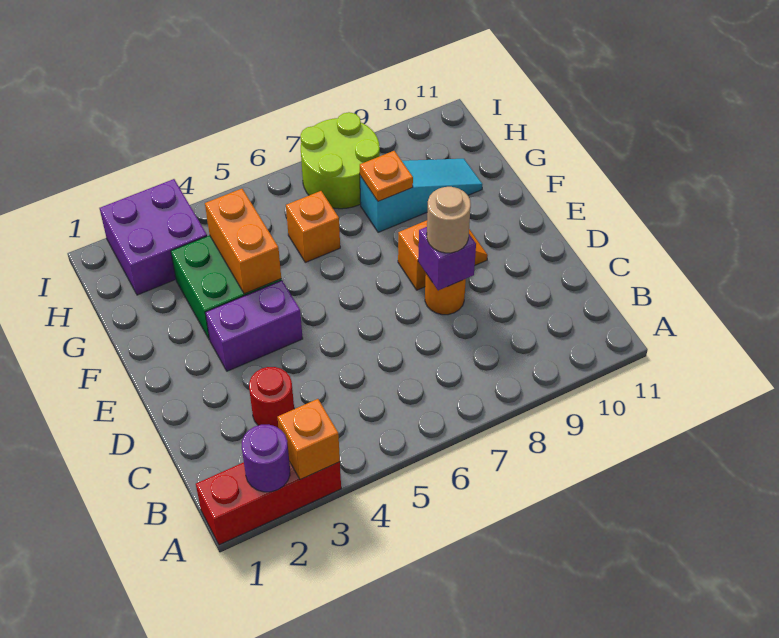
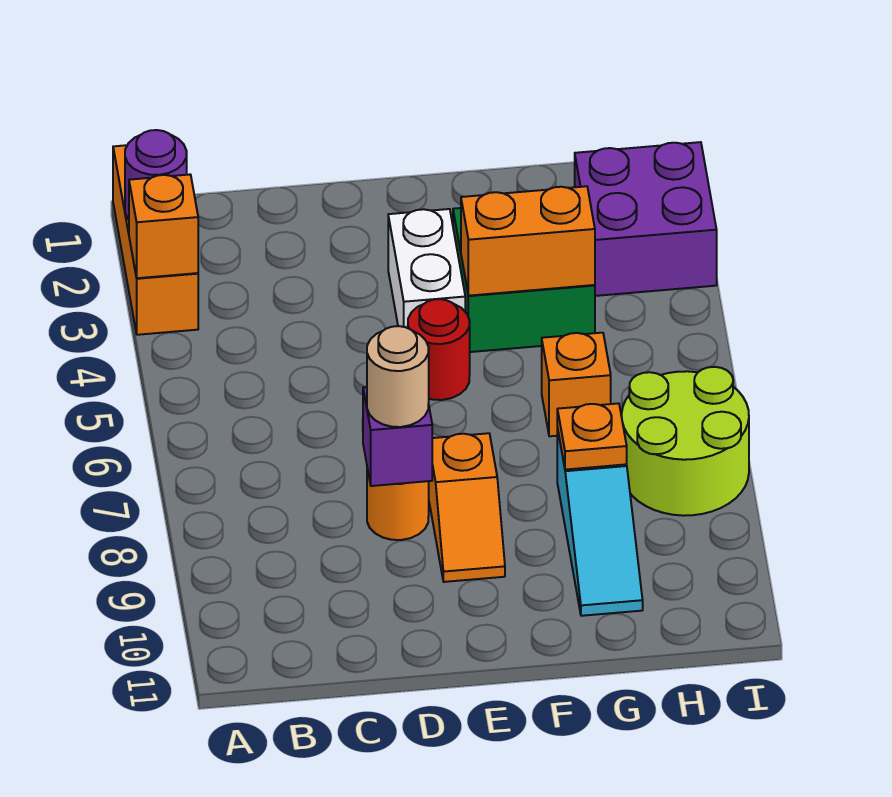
red brick A1:A3 level 1 -> orange brick A1:A3 level 1
red round brick C3 level 1 -> red round brick E5 level 1
purple brick E3:E4 level 1 -> white brick E3:E4 level 1

